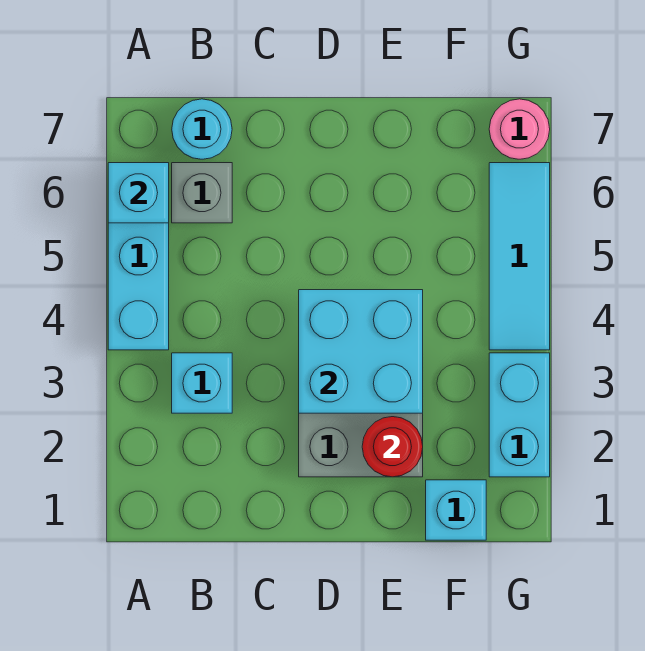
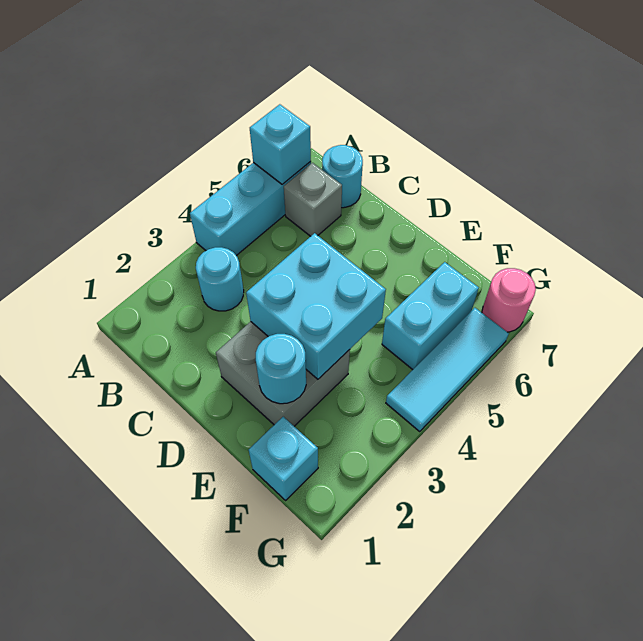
cyan brick B3 level 1 -> cyan round brick B3 level 1
red round brick E2 level 2 -> cyan round brick E2 level 2
cyan brick G2:G3 level 1 -> cyan brick F5:F6 level 1

